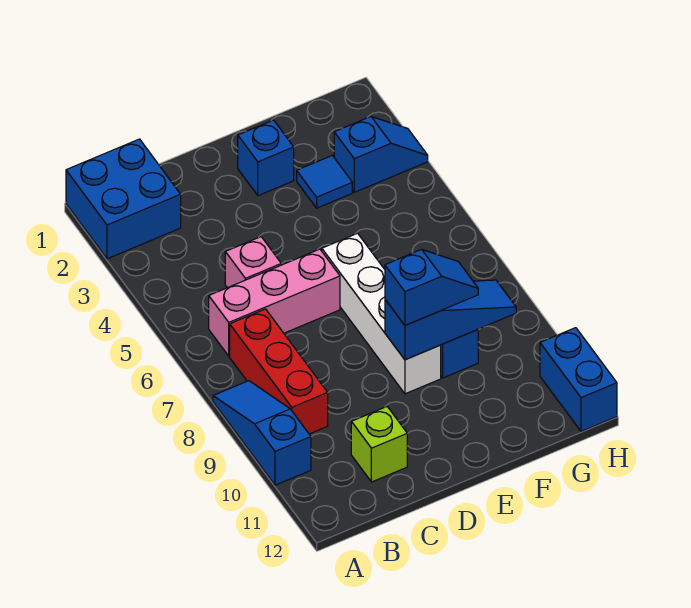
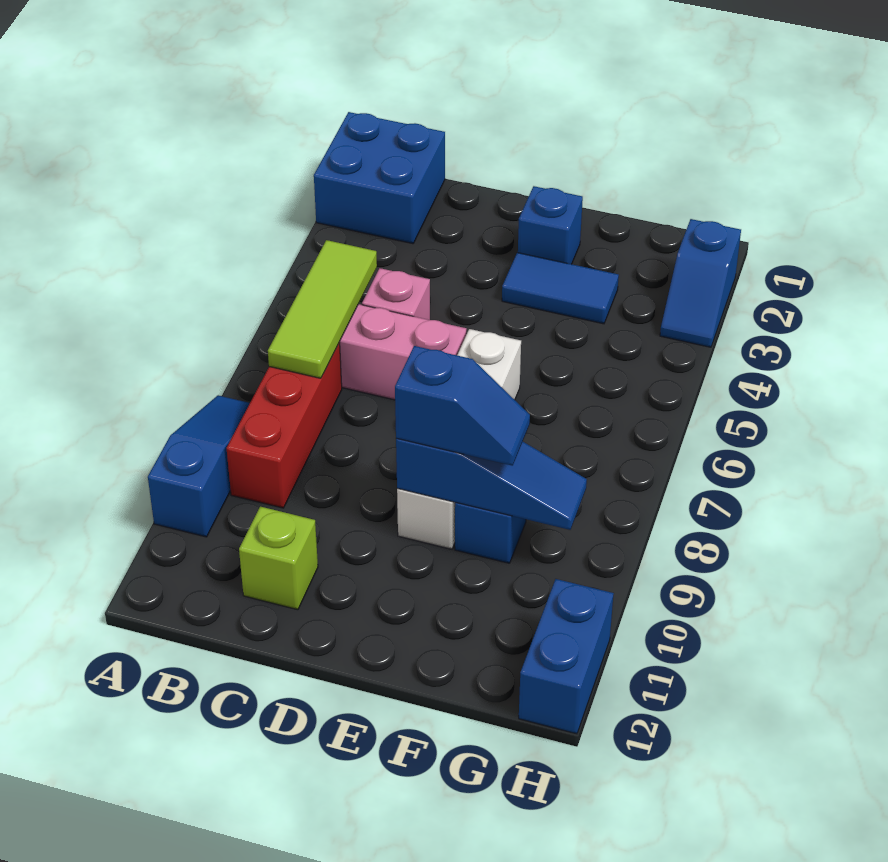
none -> lime tile B5:B7 level 2
blue tile F3 level 1 -> blue tile E3:F3 level 1
blue slope G3:H3 level 1 top G -> blue slope H2:H3 level 1 top 2

